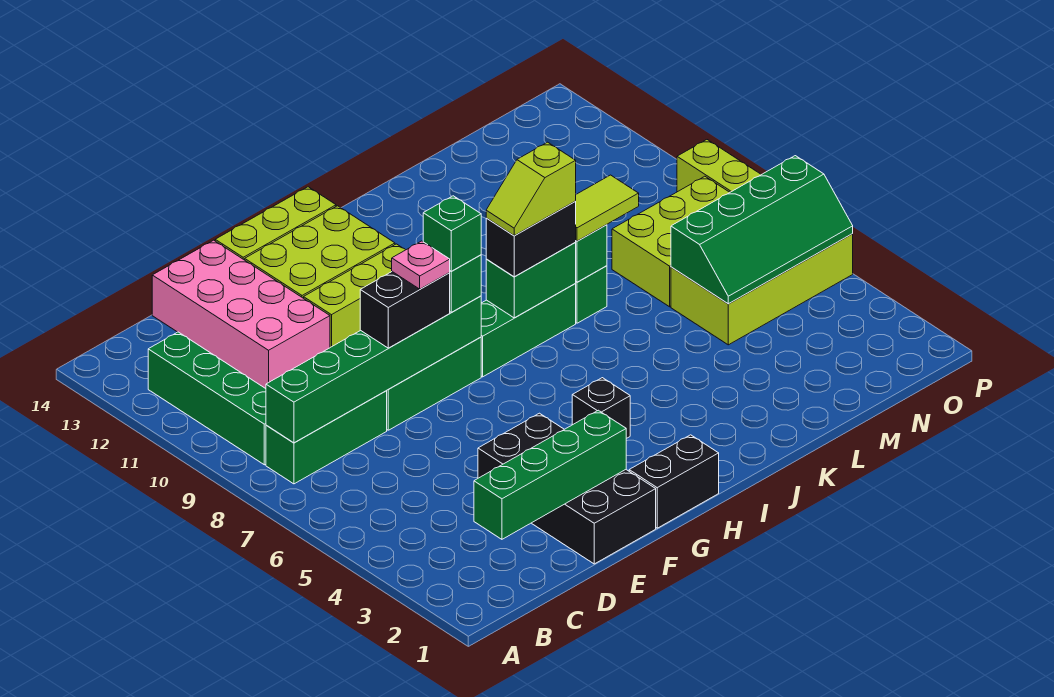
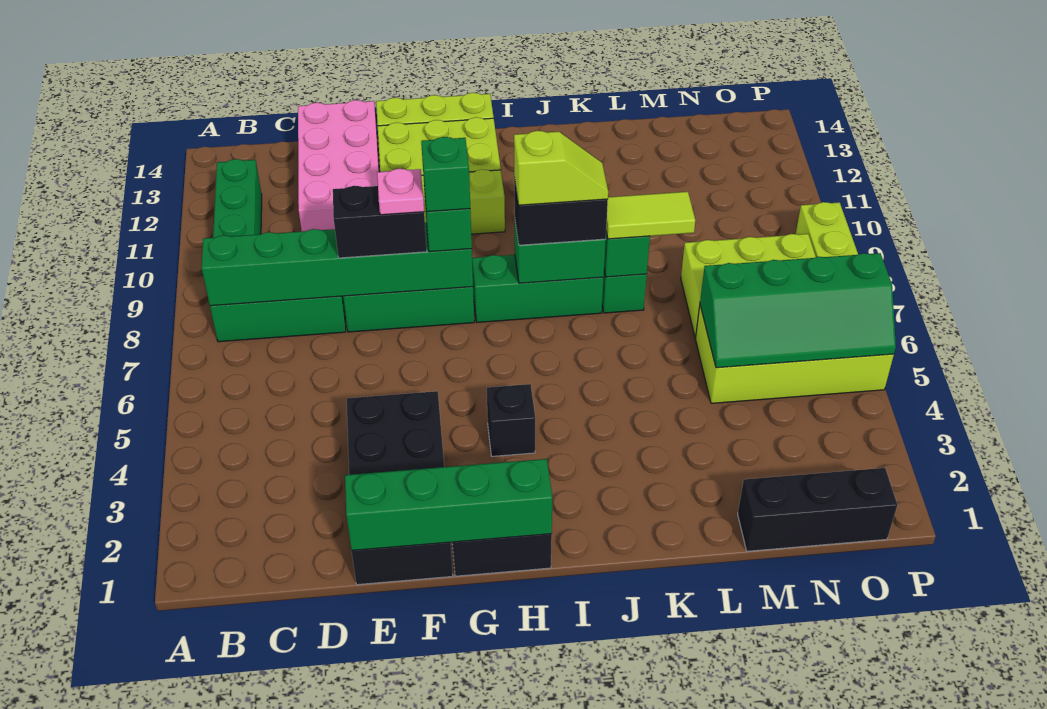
green brick C2:F2 level 2 -> green brick E1:H1 level 2
lime slope I8:J8 level 4 top J -> lime slope I8:J8 level 4 top I
none -> black brick M1:O1 level 1

